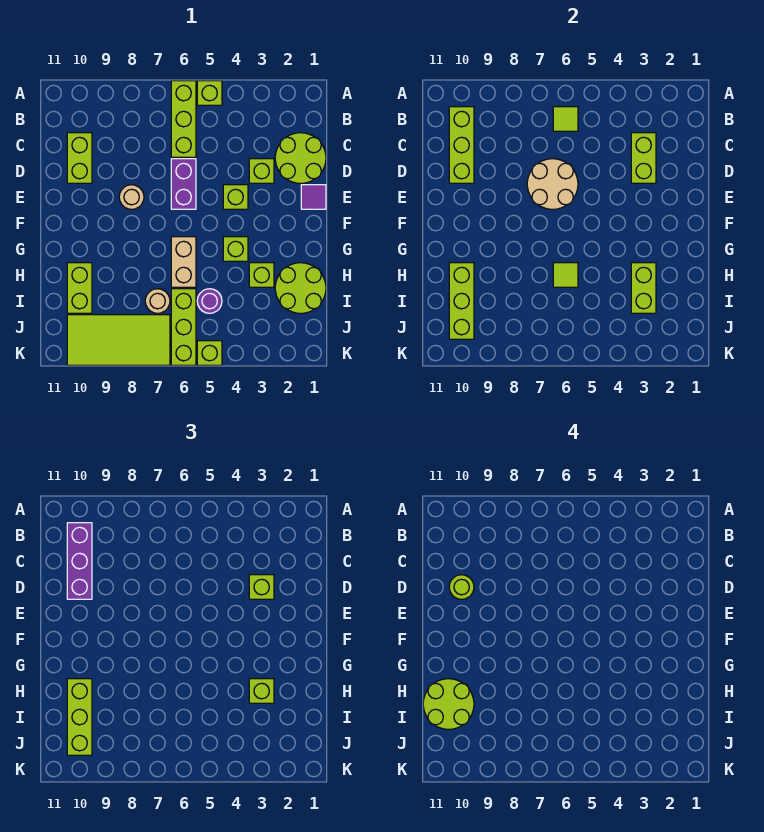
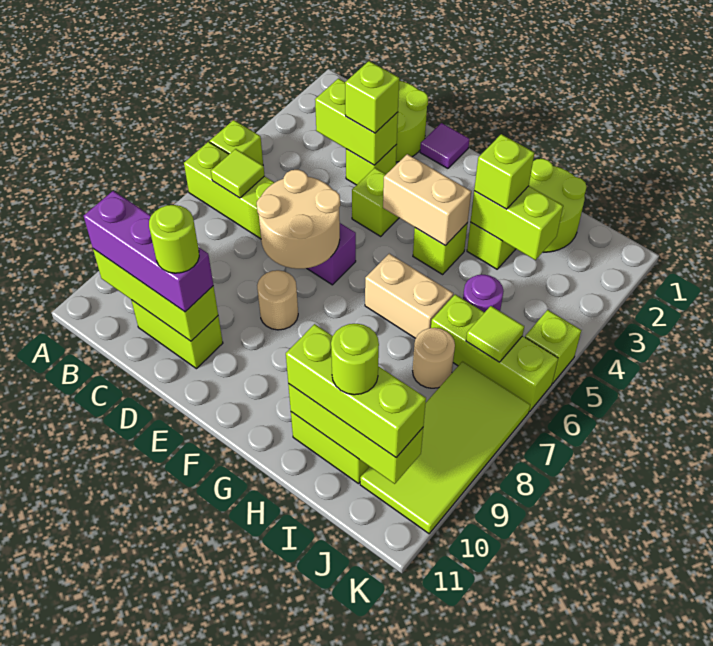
none -> tan brick F4:G4 level 2
lime tile H6 level 2 -> lime tile J6 level 2
lime round brick H10:I11 level 4 -> lime round brick I10 level 4

